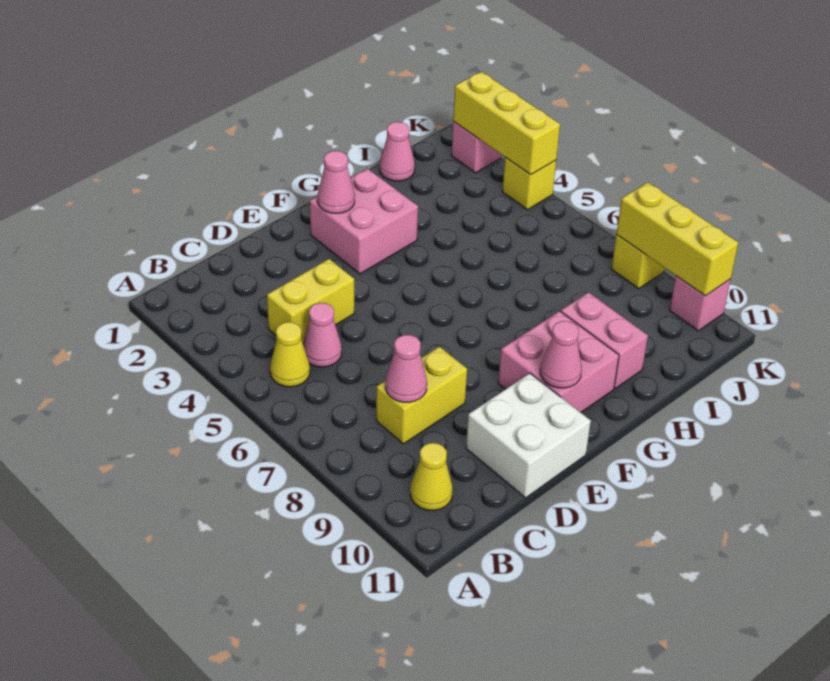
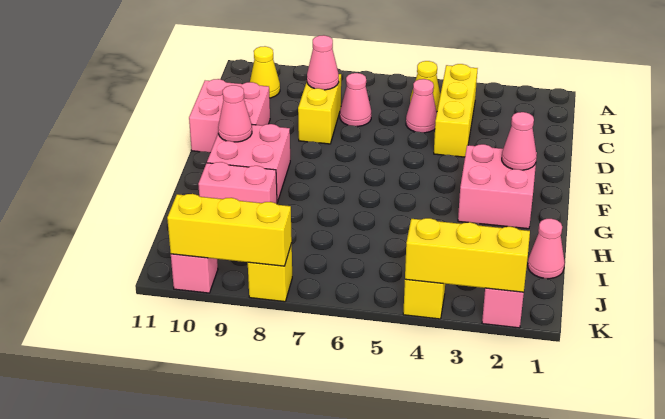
yellow brick C4:D4 level 1 -> yellow brick B4:D4 level 1
none -> pink cone C7 level 1
white brick D10:E11 level 1 -> pink brick D10:E11 level 1

